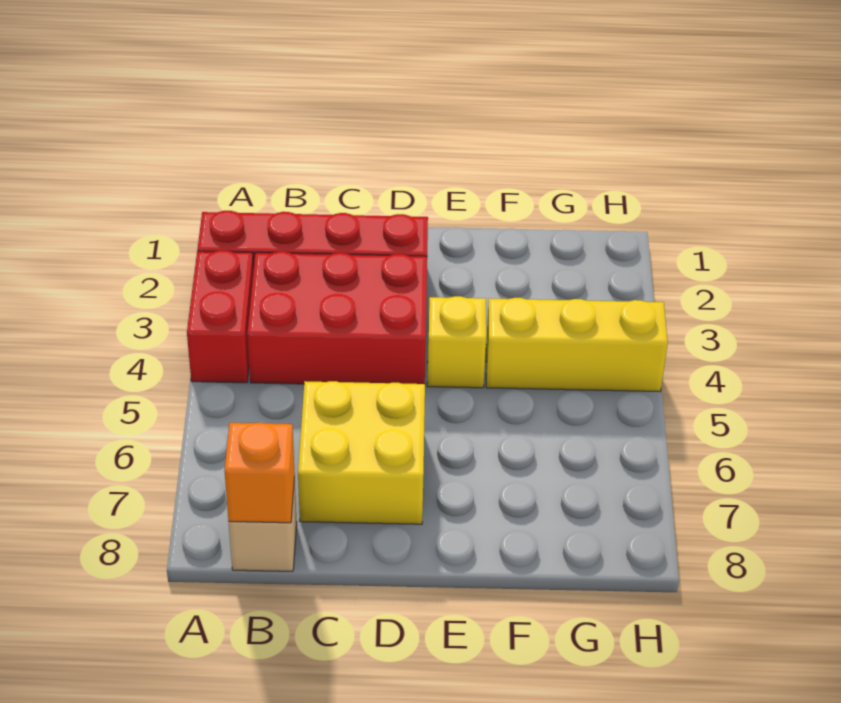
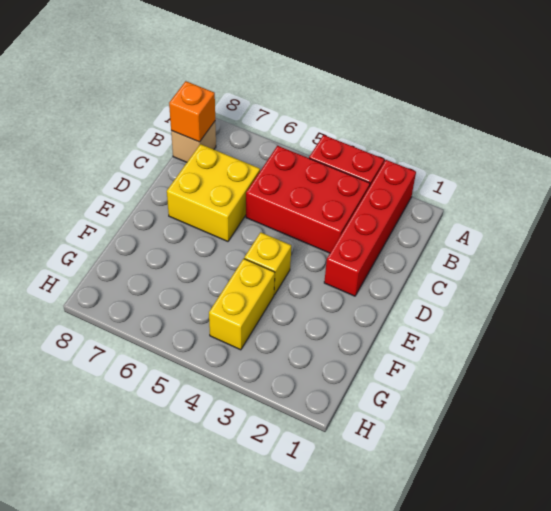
red brick B3:D4 level 1 -> red brick B3:C5 level 1
yellow brick F4:H4 level 1 -> yellow brick F4:G4 level 1

